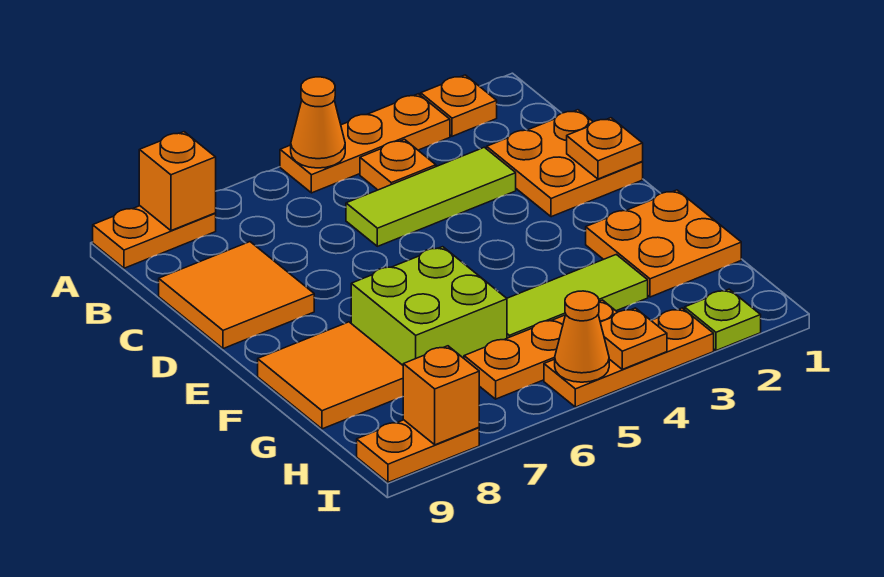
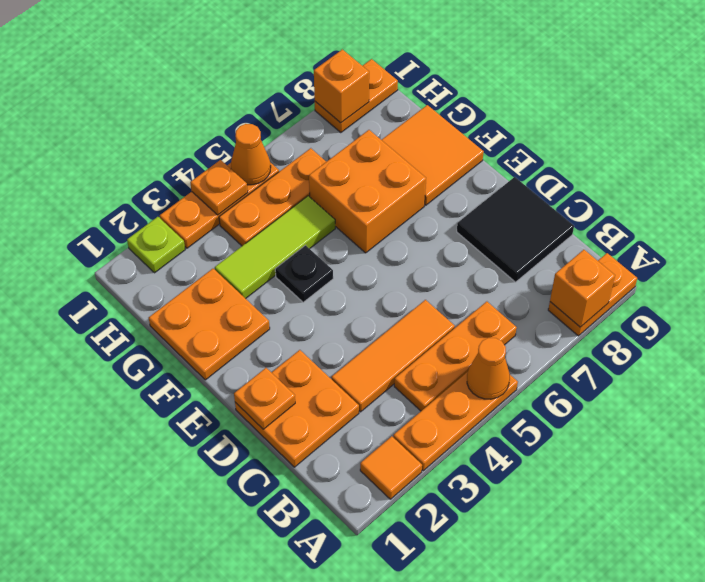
orange plate A2 level 1 -> orange tile A2 level 1
orange plate B4 level 1 -> orange plate B4:B6 level 1
lime tile C3:C5 level 1 -> orange tile C3:C5 level 1
orange tile C8:D9 level 1 -> black tile C8:D9 level 1
none -> black plate F4 level 1
lime brick F6:G7 level 1 -> orange brick F6:G7 level 1

